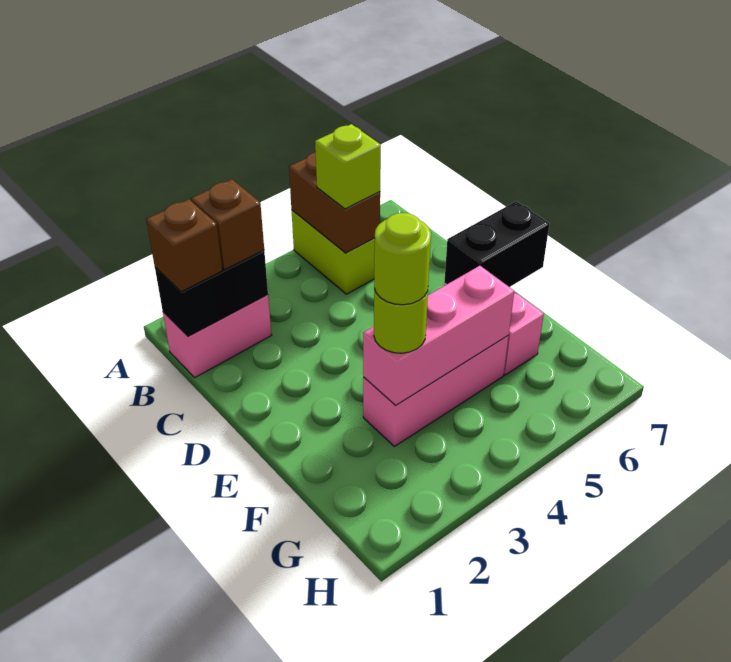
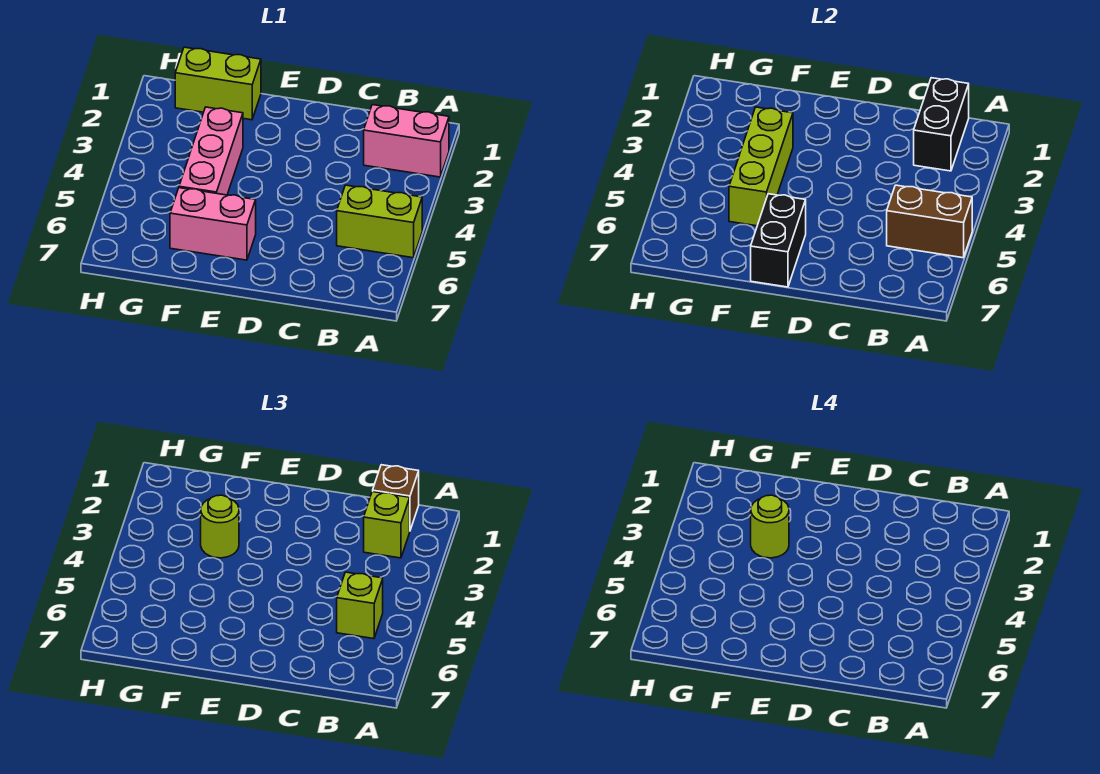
pink brick B1:B2 level 1 -> pink brick A2:B2 level 1
brown brick B2 level 3 -> lime brick B2 level 3
none -> lime brick F1:G1 level 1
pink brick F3:F5 level 2 -> lime brick F3:F5 level 2

